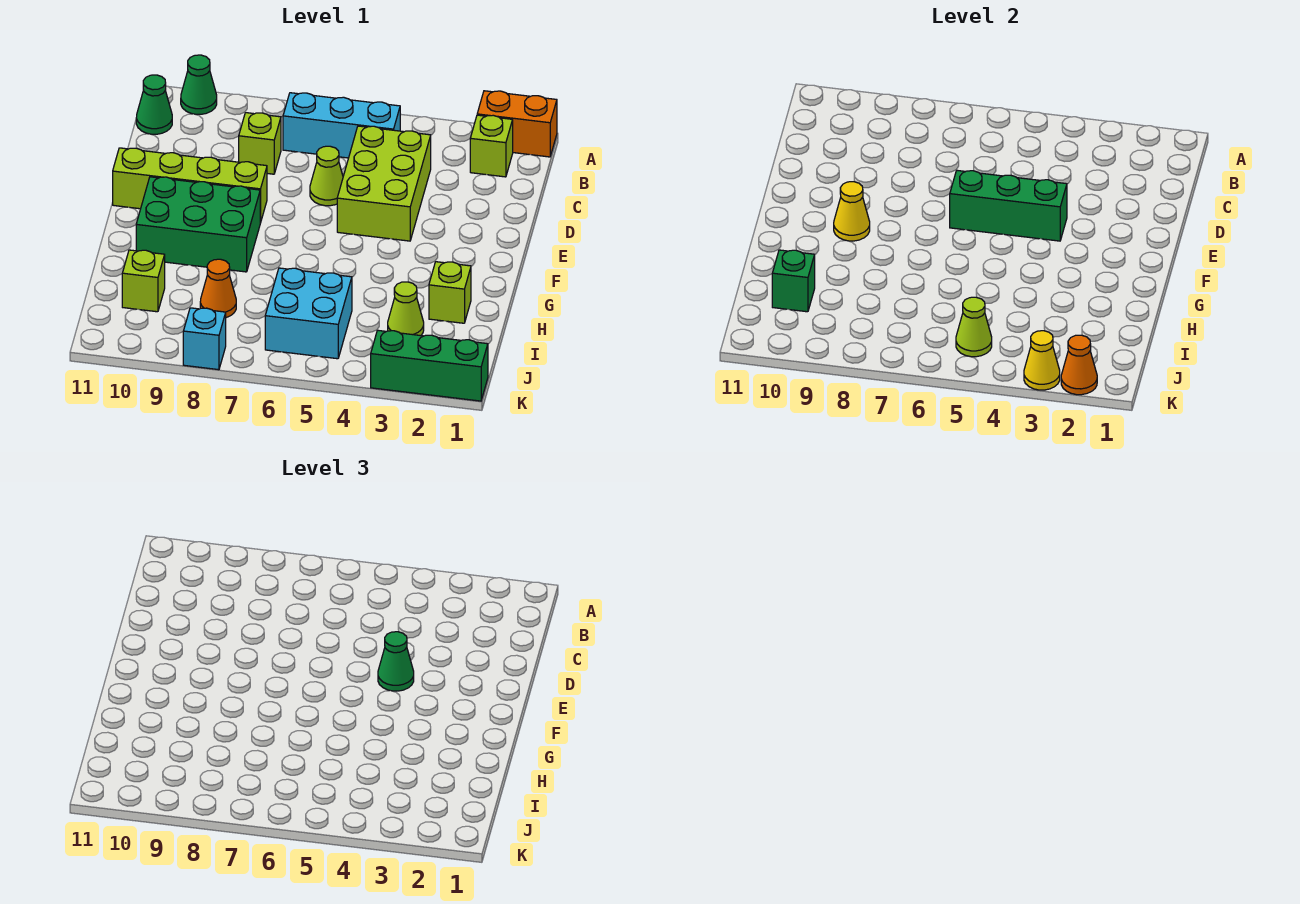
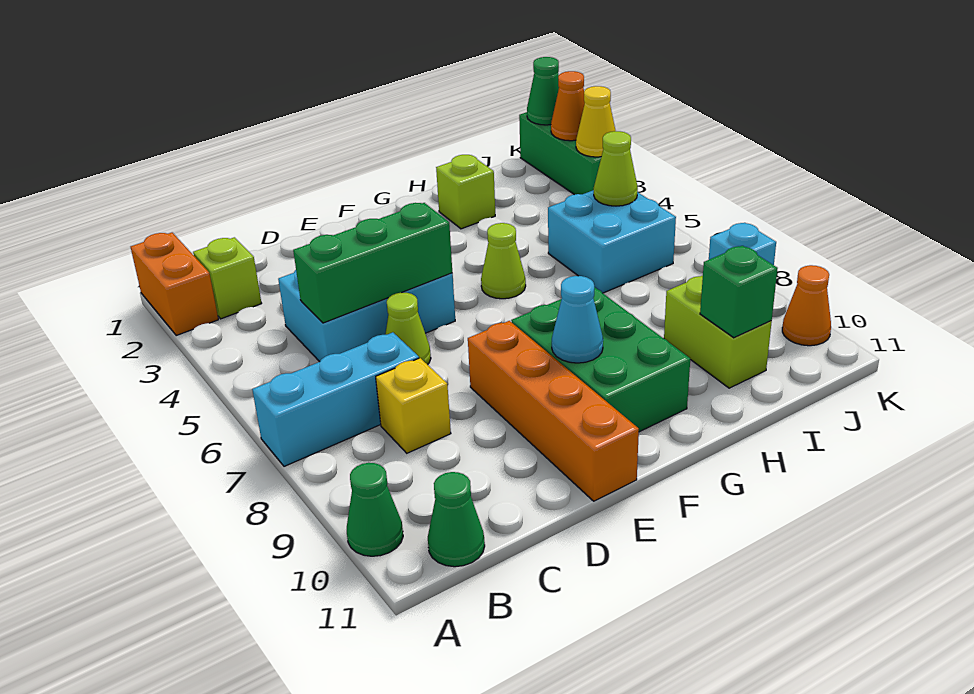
cyan brick B5:B7 level 1 -> cyan brick A7:C7 level 1
lime brick C4:E5 level 1 -> cyan brick C4:E5 level 1
lime brick C8 level 1 -> yellow brick C8 level 1
green brick E4:E6 level 2 -> green brick C5:E5 level 2
green cone E4 level 3 -> green cone K1 level 2
lime brick E8:E11 level 1 -> orange brick E8:E11 level 1
yellow cone F9 level 2 -> cyan cone F9 level 2
lime cone I3 level 1 -> lime cone G5 level 1
orange cone I8 level 1 -> orange cone K10 level 1
lime brick I10 level 1 -> lime brick I9:I10 level 1

